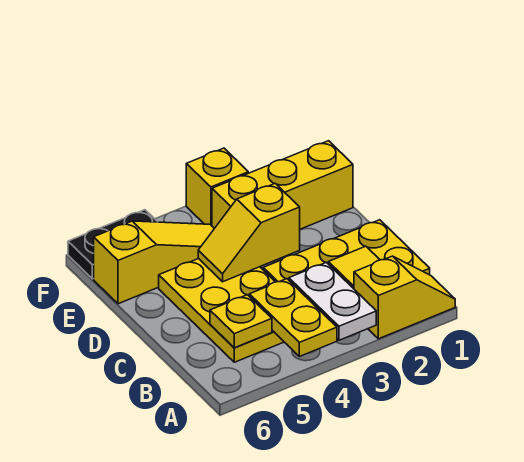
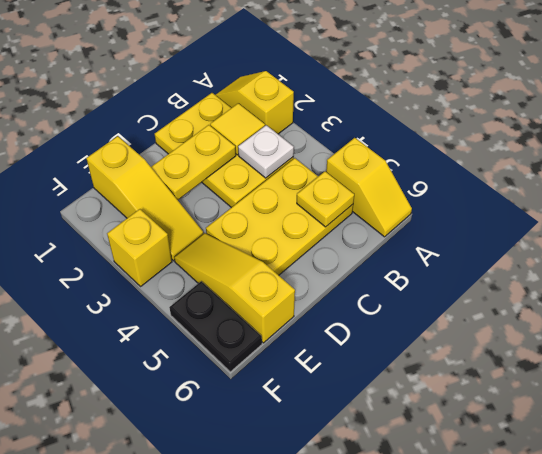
white plate A3:B3 level 2 -> white plate B3 level 2
yellow plate A4:B4 level 2 -> yellow plate C2:D2 level 2
yellow slope D3:D4 level 2 top 3 -> yellow slope A5:A6 level 1 top 5
yellow brick E1:E3 level 1 -> yellow slope E1:E3 level 1 top 1

